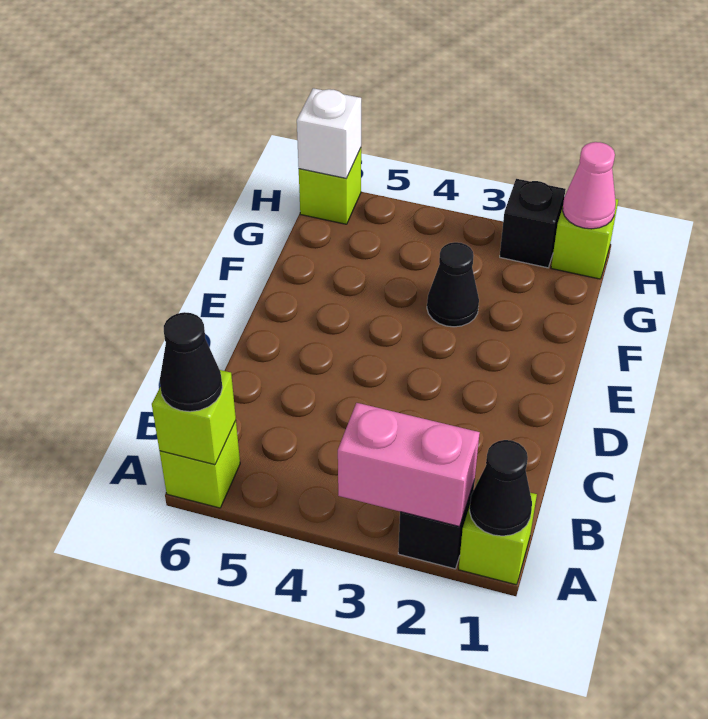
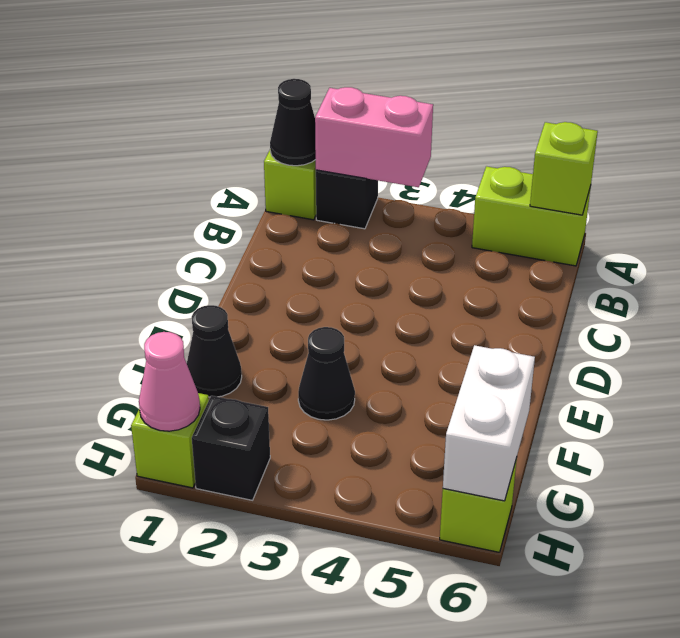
lime brick A6 level 1 -> lime brick A5:A6 level 1
black cone A6 level 3 -> black cone F1 level 1
white brick H6 level 2 -> white brick G6:H6 level 2

